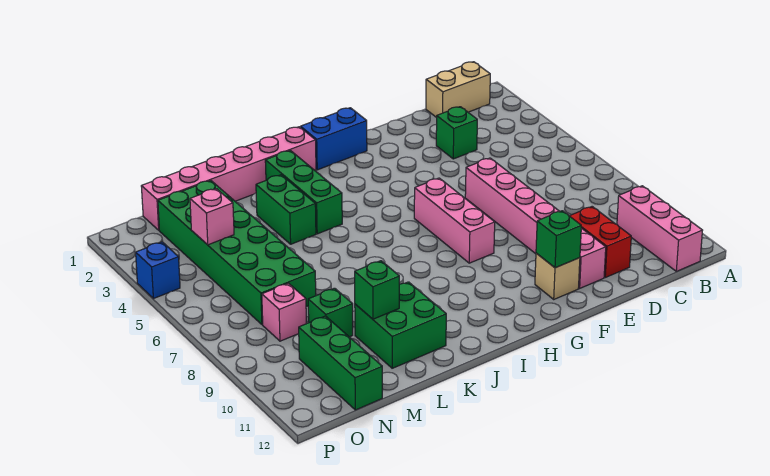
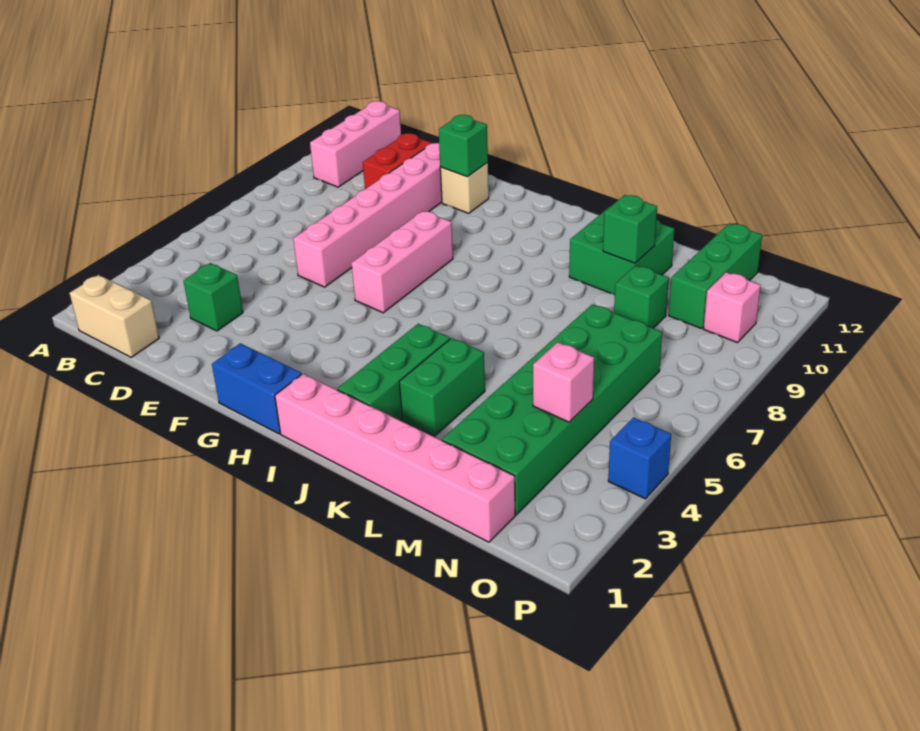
pink brick N8 level 1 -> pink brick O10 level 1

